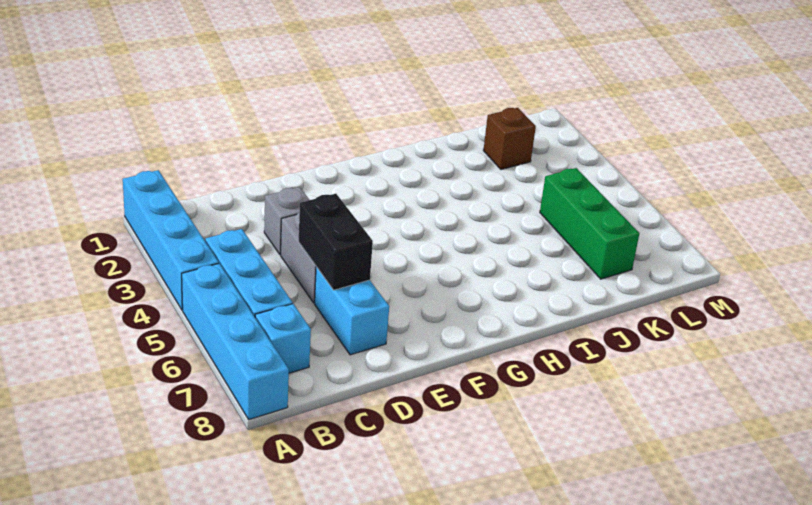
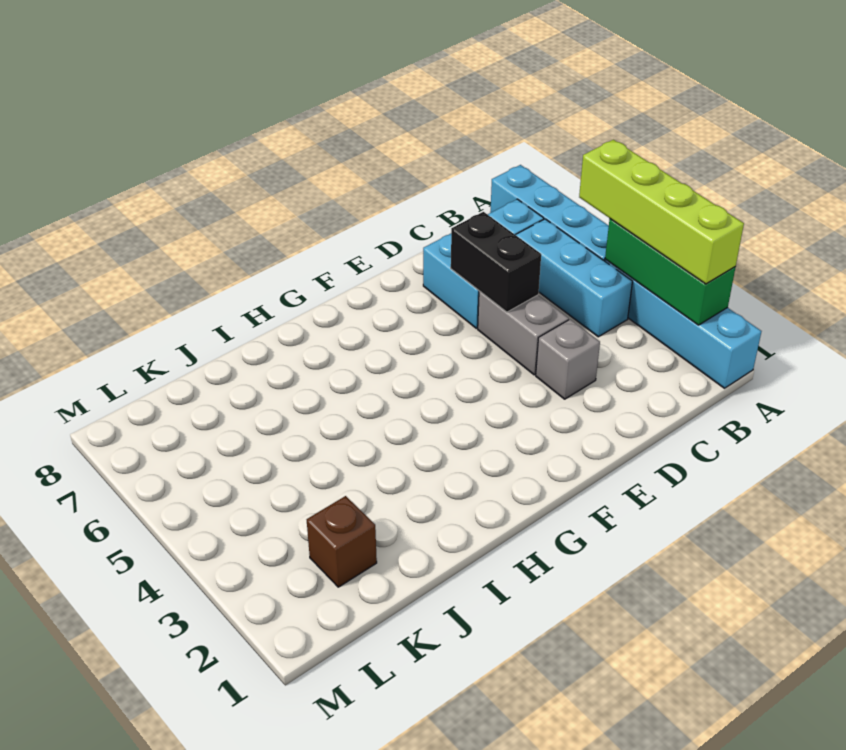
none -> lime brick A2:A5 level 3
green brick K5:K7 level 1 -> green brick A2:A4 level 2

